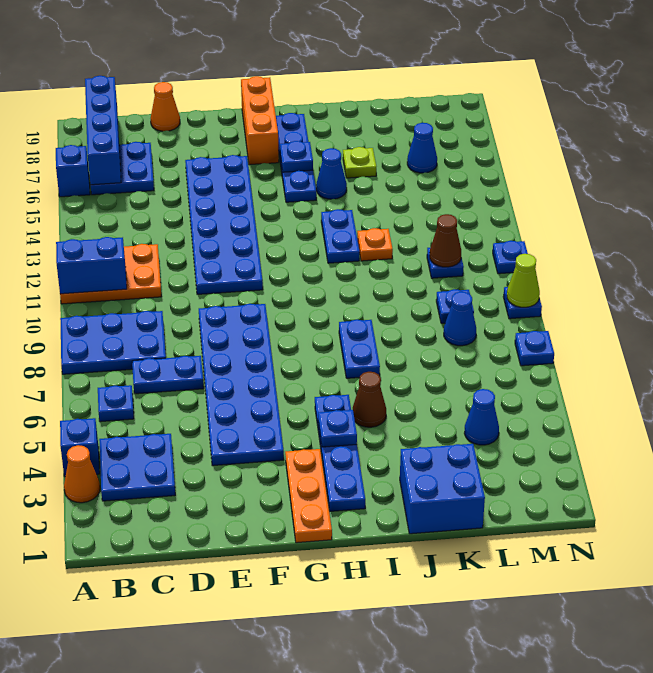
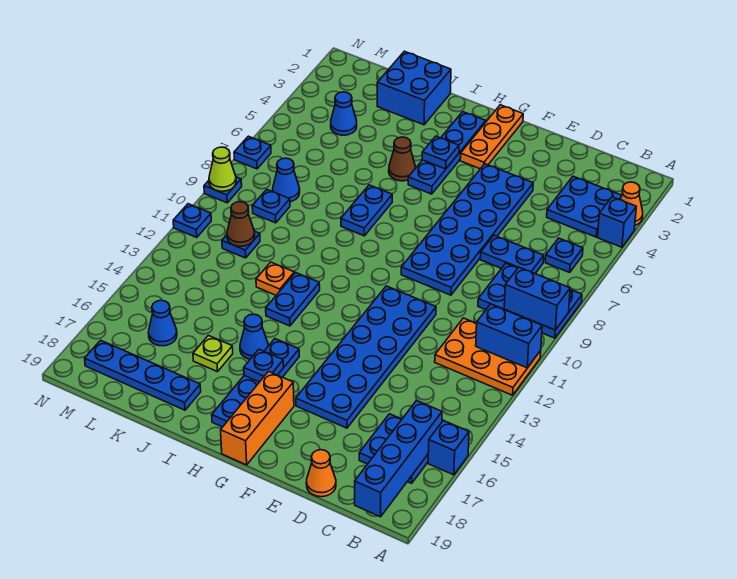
none -> blue brick A9:B9 level 2
none -> blue plate J18:M18 level 1

